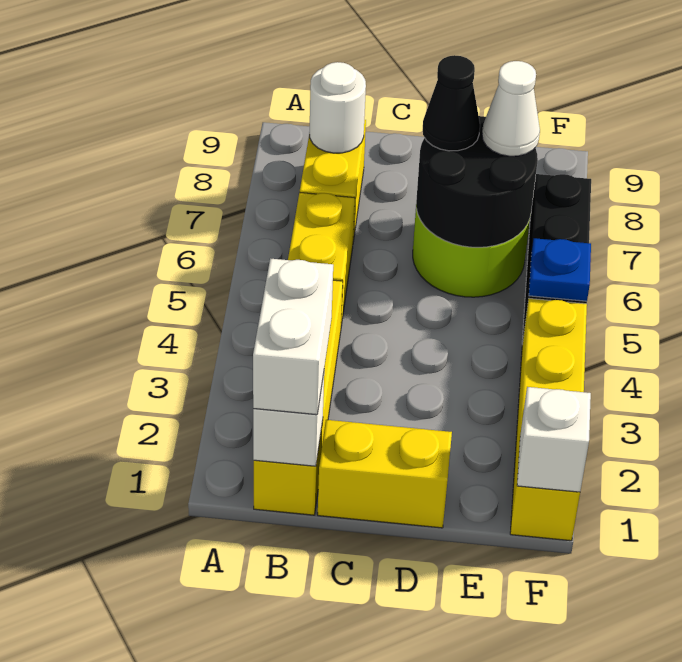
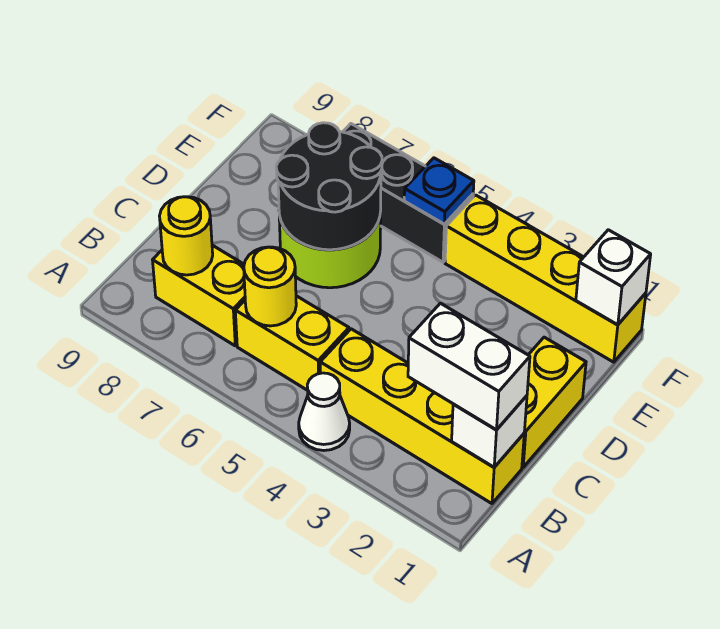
none -> yellow round brick B6 level 2
white round brick B8 level 2 -> yellow round brick B8 level 2
black cone D7 level 3 -> none
white cone E7 level 3 -> white cone A4 level 1

